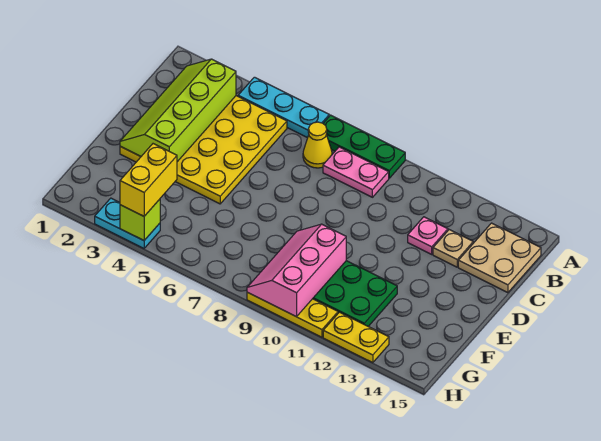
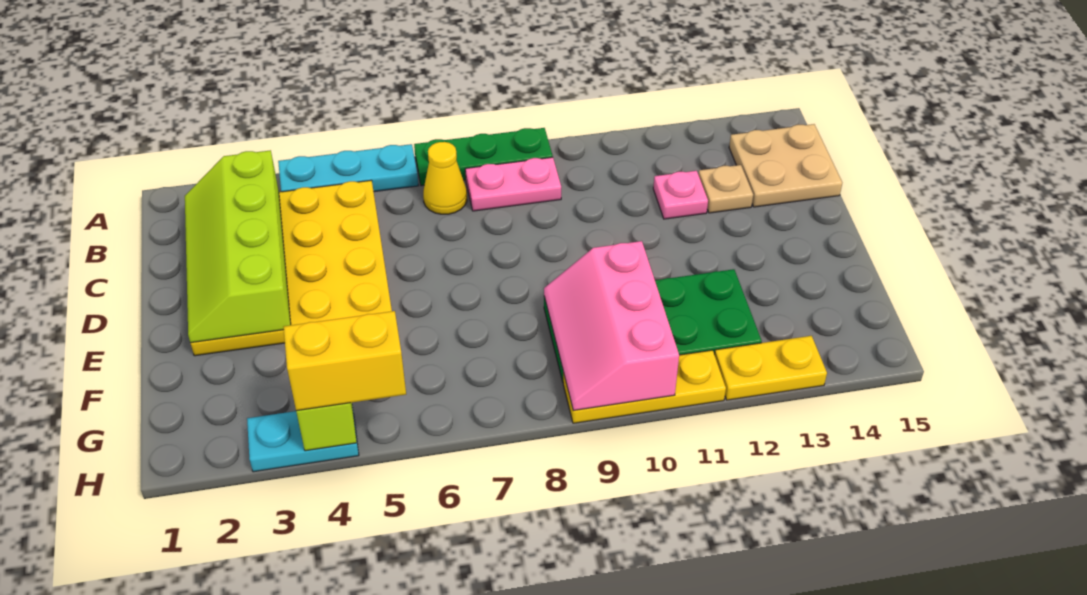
yellow brick G4:H4 level 3 -> yellow brick H4:H5 level 3

